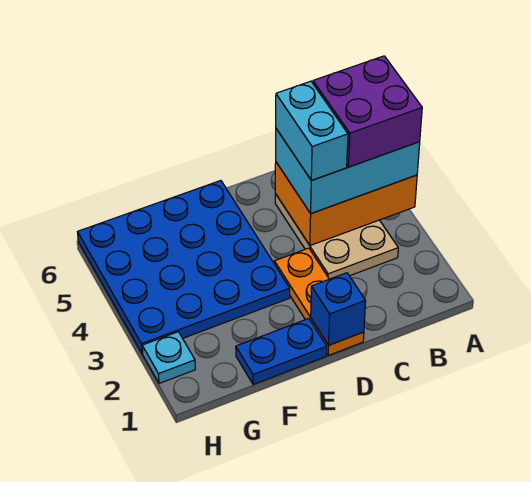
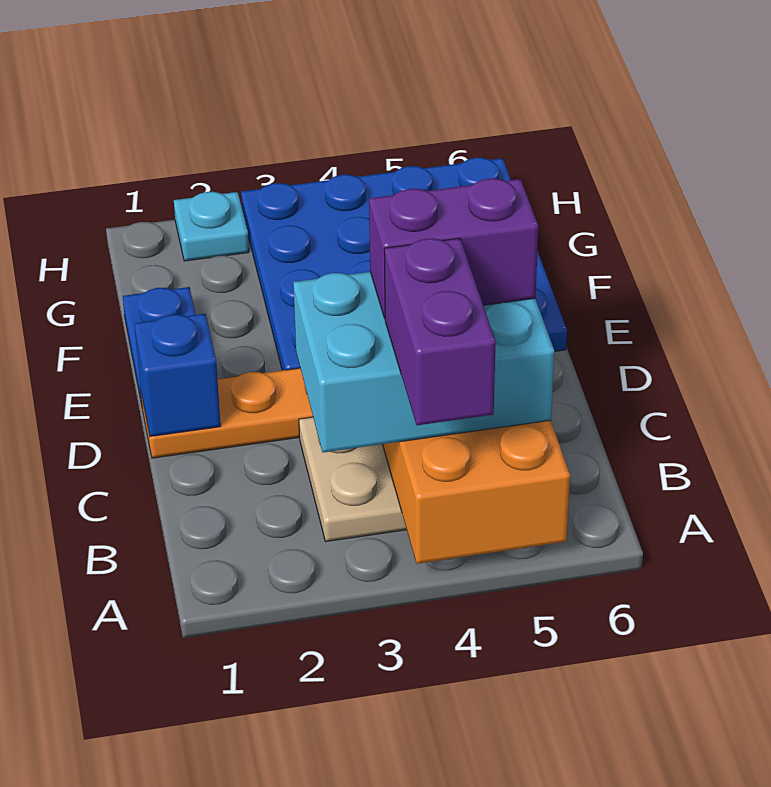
cyan brick A4:C5 level 3 -> cyan brick B3:C5 level 3
purple brick A4:B5 level 4 -> purple brick A4:B4 level 4
cyan brick C4:C5 level 4 -> purple brick C4:C5 level 4

